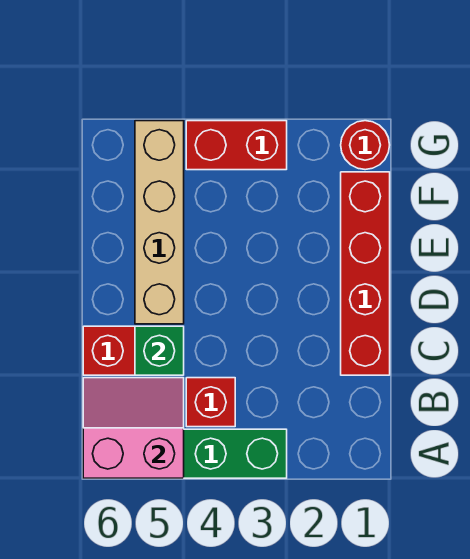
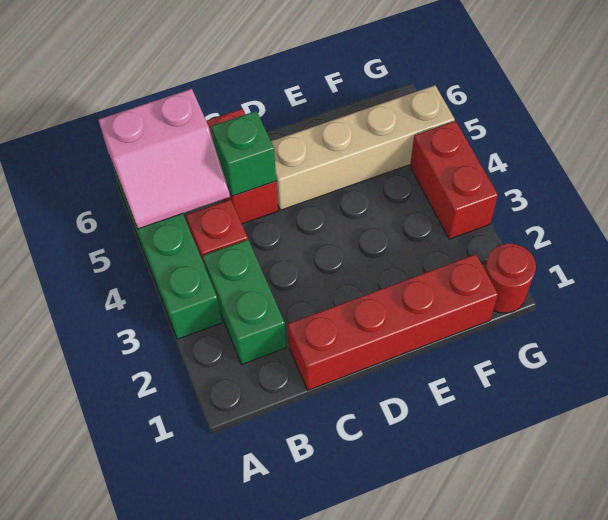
pink slope A5:B6 level 2 top A -> pink slope A5:B6 level 2 top 6
none -> green brick B2:B3 level 1

